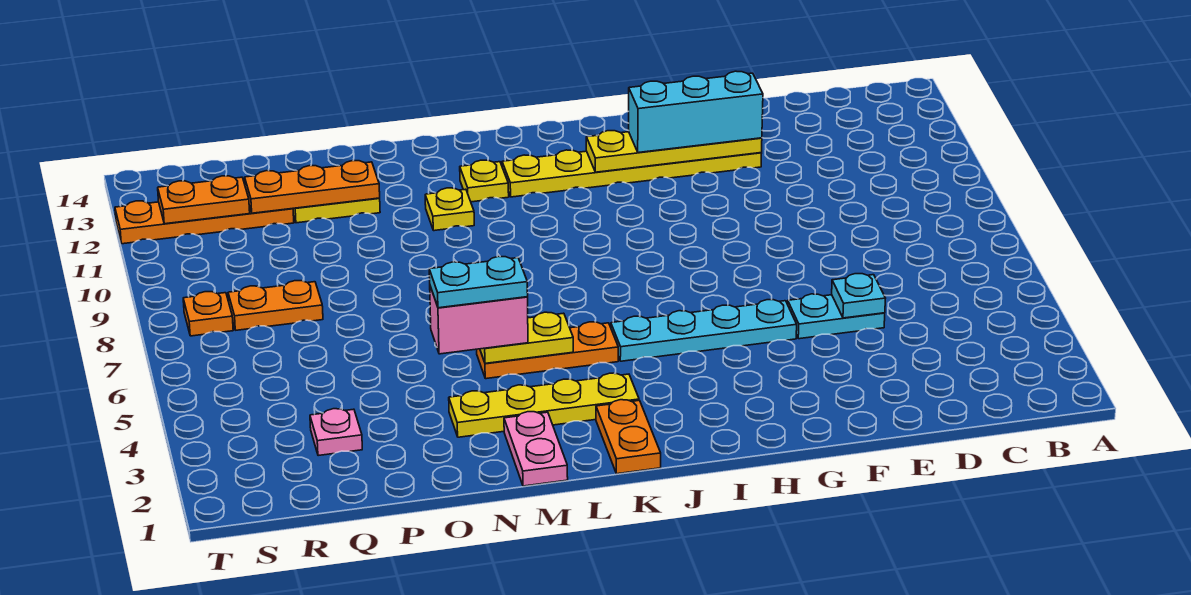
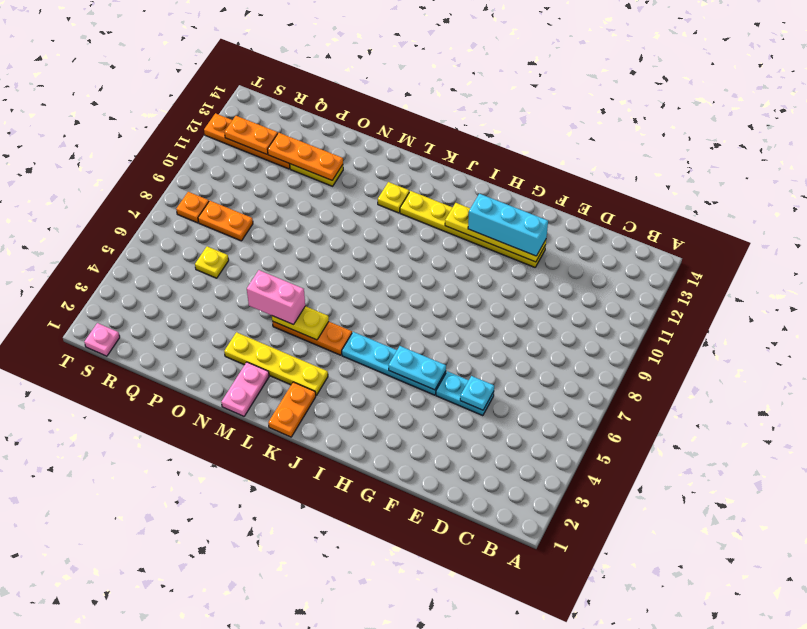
cyan plate M5:N5 level 4 -> cyan plate G5:H5 level 2
yellow plate M11 level 1 -> yellow plate Q6 level 1
pink plate Q3 level 1 -> pink plate S1 level 1

